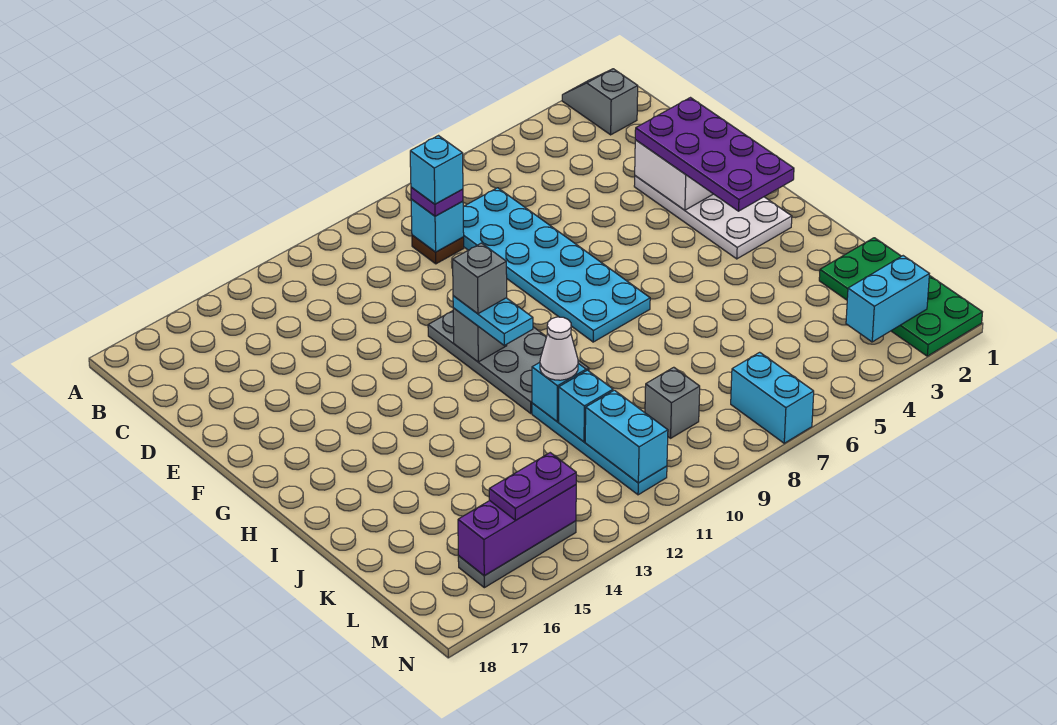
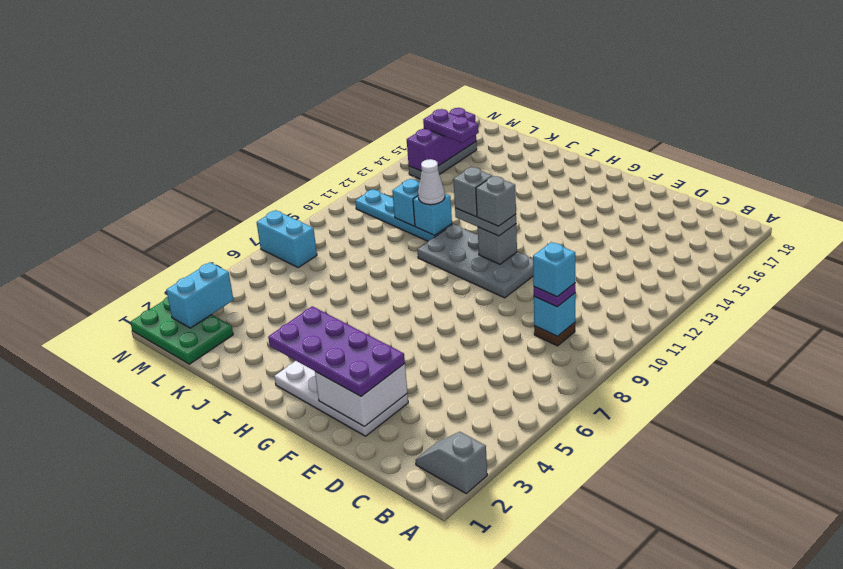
grey slope A2:B2 level 1 top B -> grey slope A2:B2 level 1 top A
cyan plate C7:H8 level 1 -> none
cyan plate G11:H11 level 3 -> grey plate G11:H11 level 3
green plate K1:N2 level 1 -> green plate L1:N2 level 1
grey brick L9 level 1 -> grey brick H11 level 4
cyan brick L11:M11 level 2 -> none
purple plate M14:M15 level 3 -> purple plate L15:M15 level 3

